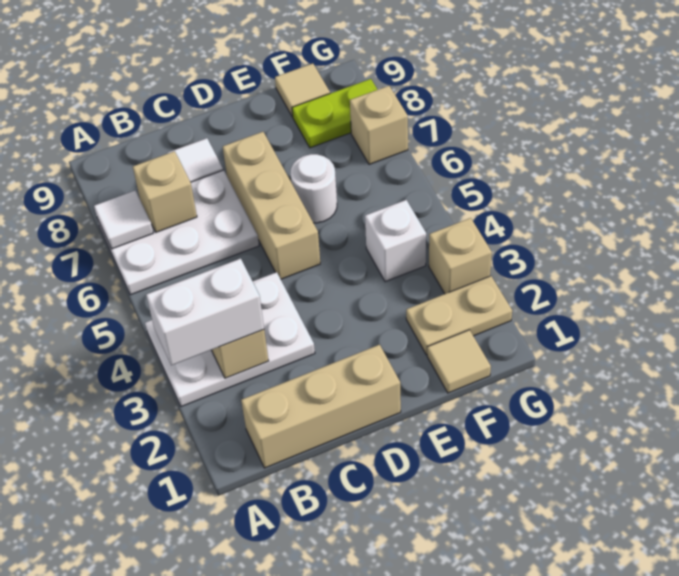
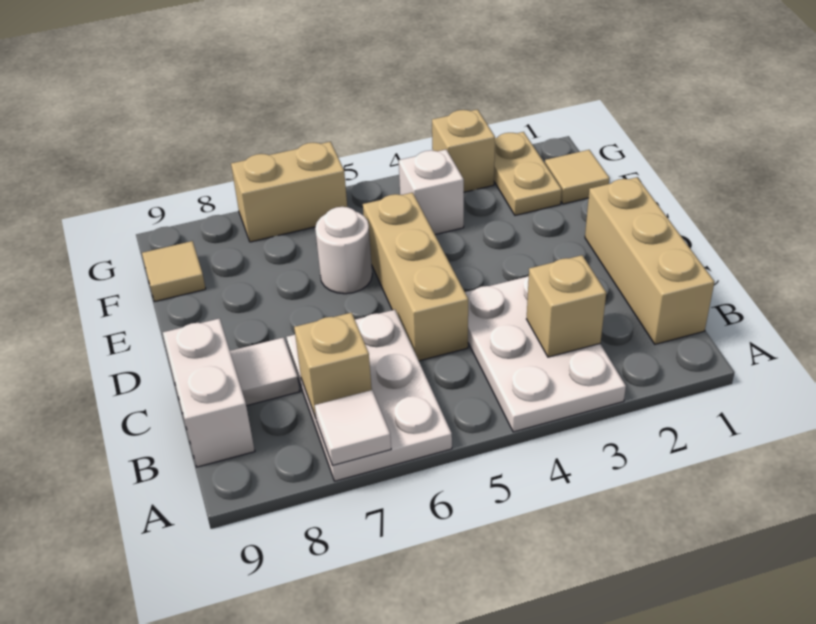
white brick A3:B3 level 3 -> white brick B9:C9 level 1
tan brick D5:D7 level 1 -> tan brick C5:E5 level 1
lime plate F8:G8 level 1 -> none
tan brick G7 level 1 -> tan brick G6:G7 level 1

